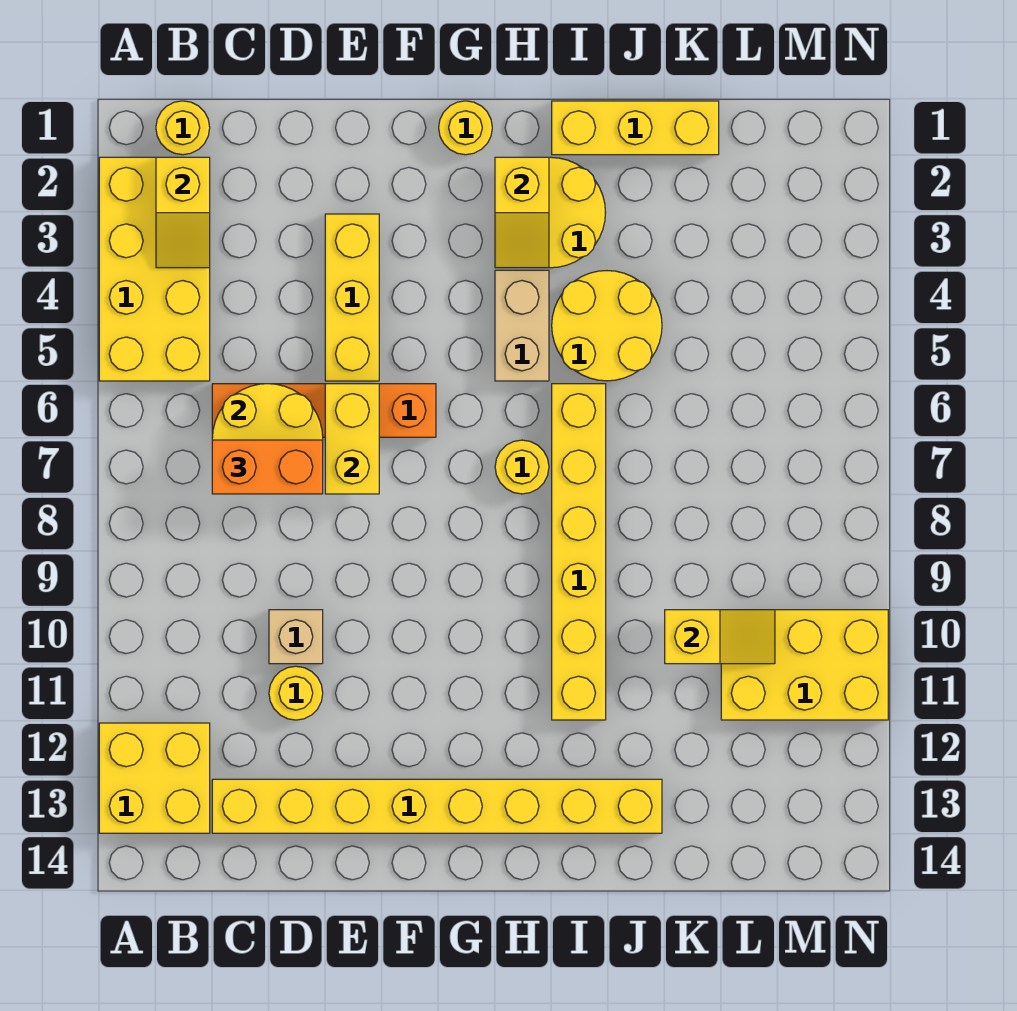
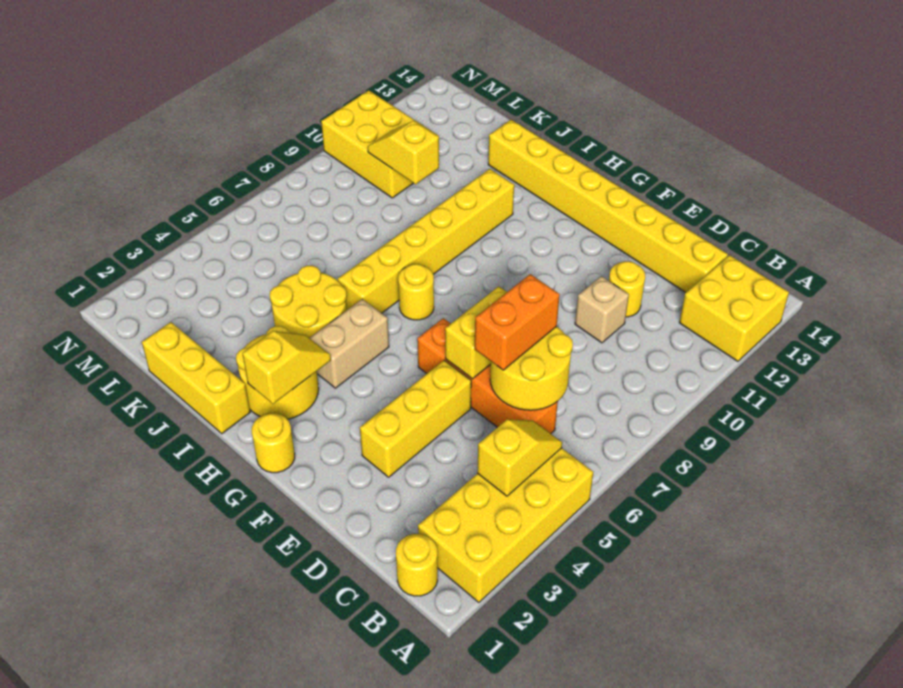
yellow slope B2:B3 level 2 top 2 -> yellow slope B4:B5 level 2 top 4
orange brick C7:D7 level 3 -> orange brick D6:D7 level 3

